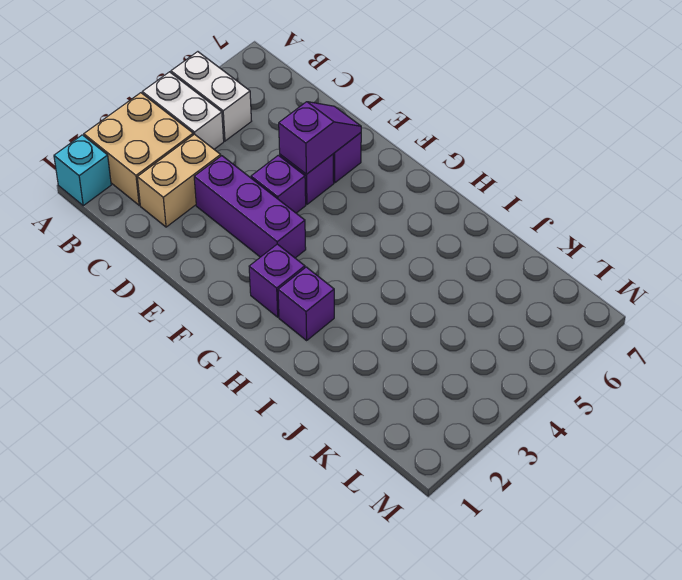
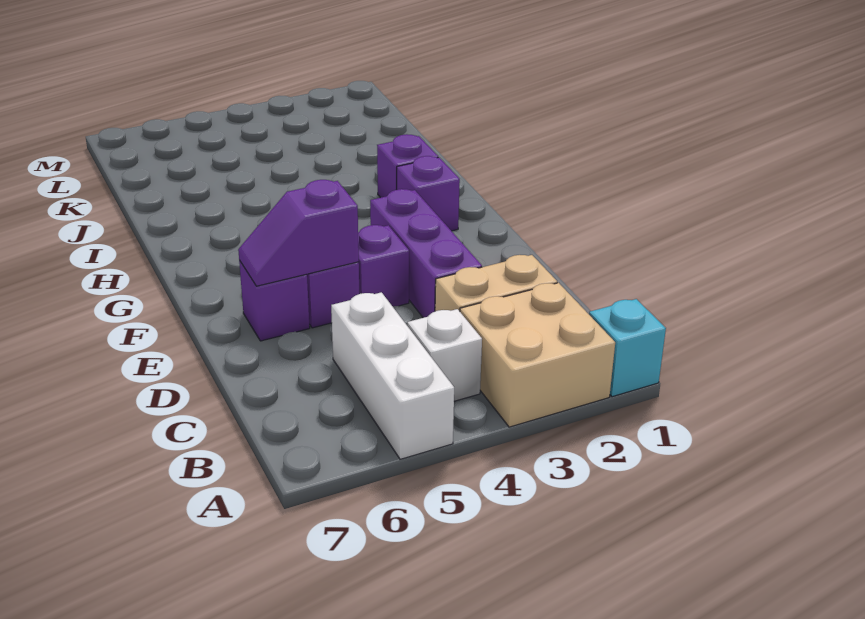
white brick A4:B4 level 1 -> white brick B4 level 1
white brick A5:B5 level 1 -> white brick A5:C5 level 1

